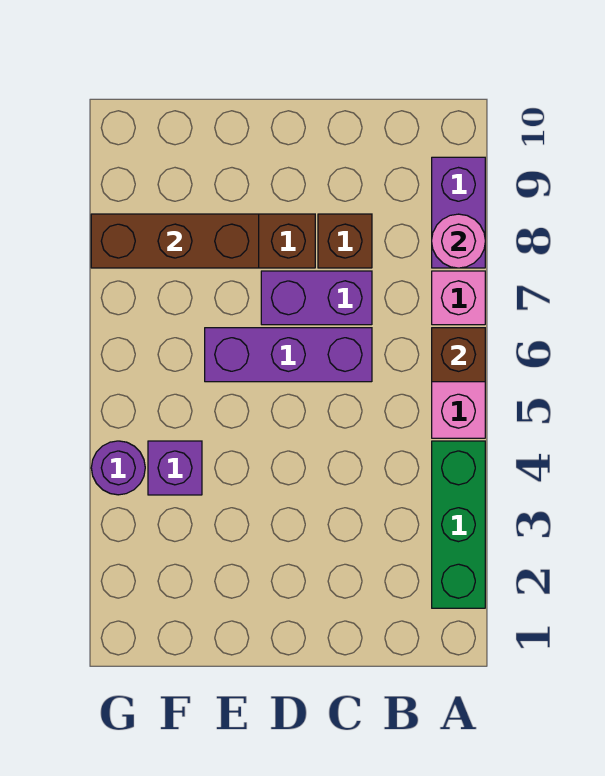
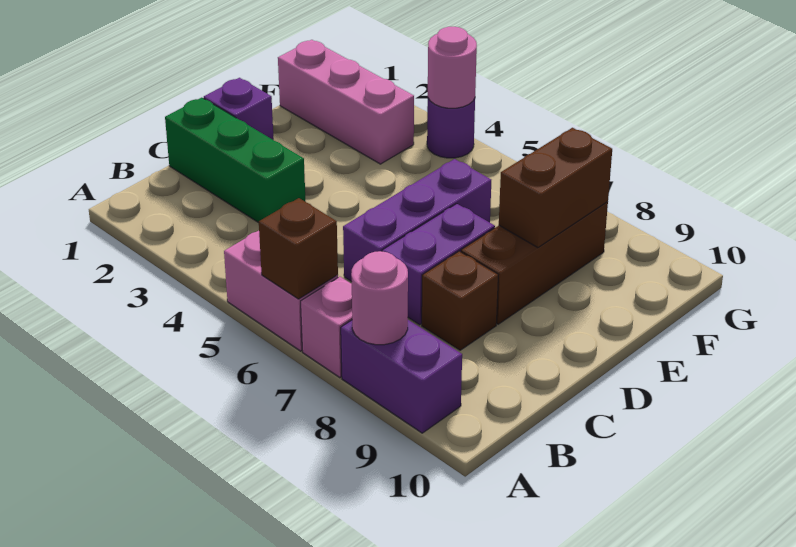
green brick A2:A4 level 1 -> green brick C1:C3 level 1
brown brick E8:G8 level 2 -> brown brick E8:F8 level 2
none -> pink brick F1:F3 level 1
purple brick F4 level 1 -> purple brick D1 level 1
none -> pink round brick G4 level 2

